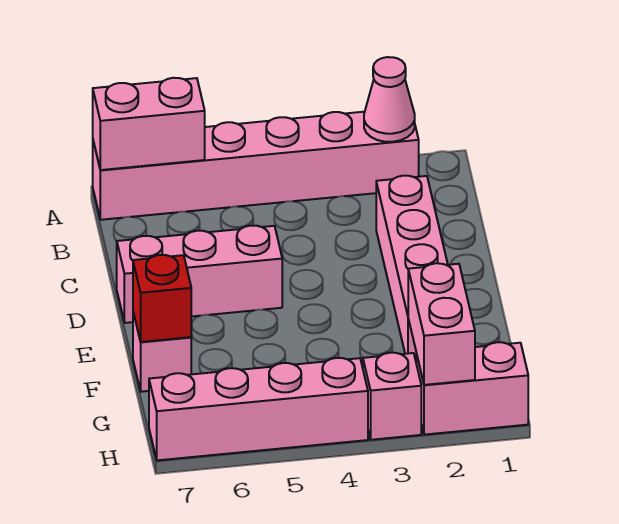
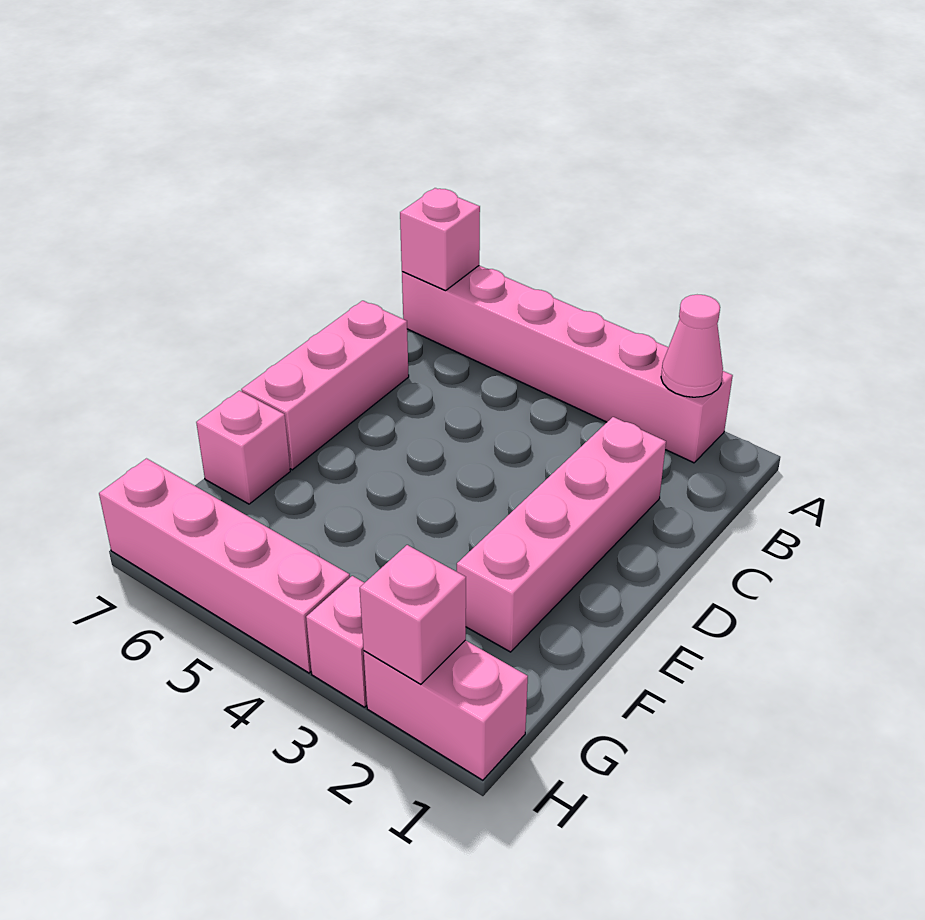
pink brick A6:A7 level 2 -> pink brick A7 level 2
pink brick D5:D7 level 1 -> pink brick C7:E7 level 1
red brick F7 level 2 -> none
pink brick G2:H2 level 2 -> pink brick H2 level 2

